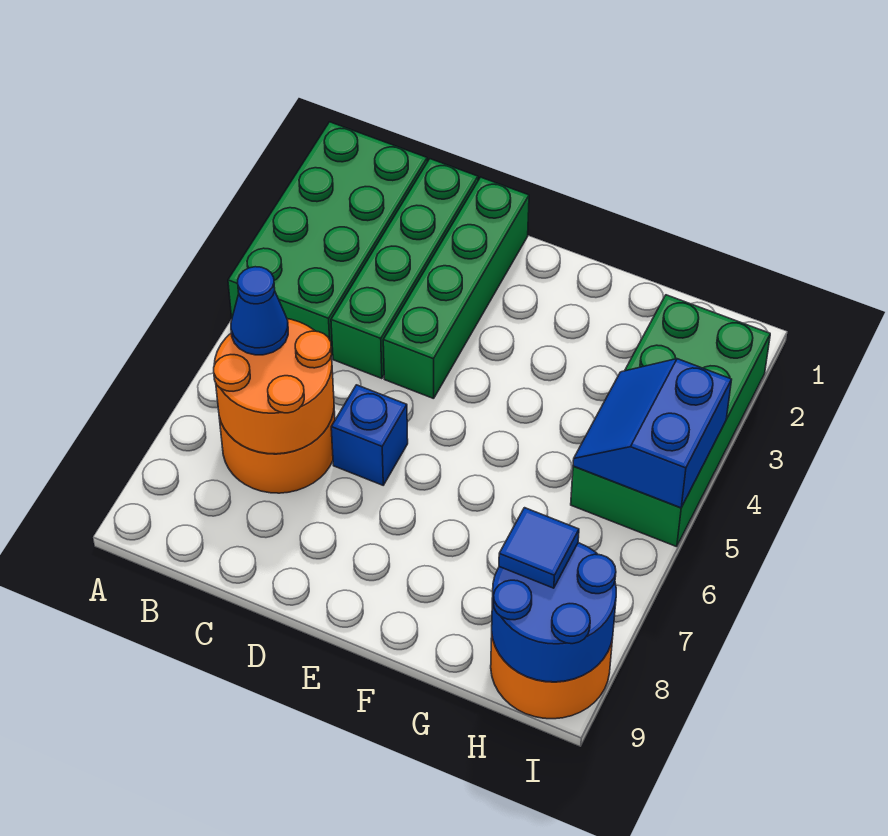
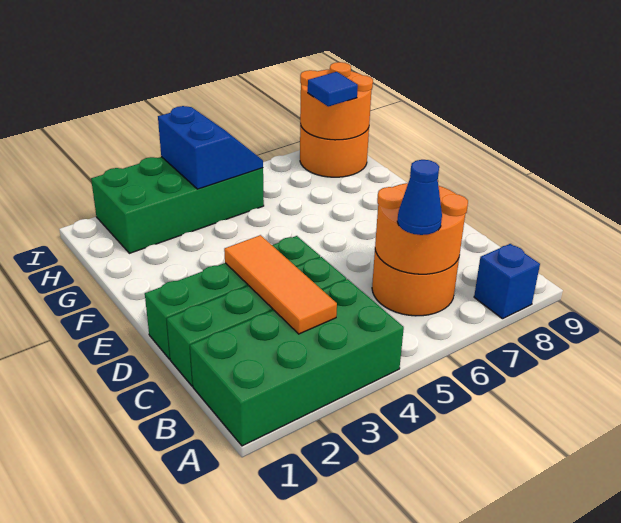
none -> orange tile B3:D3 level 2
blue brick D6 level 1 -> blue brick A8 level 1
blue slope H4:I5 level 2 top I -> blue slope H4:I5 level 2 top 4
blue round brick H8:I9 level 2 -> orange round brick H8:I9 level 2

